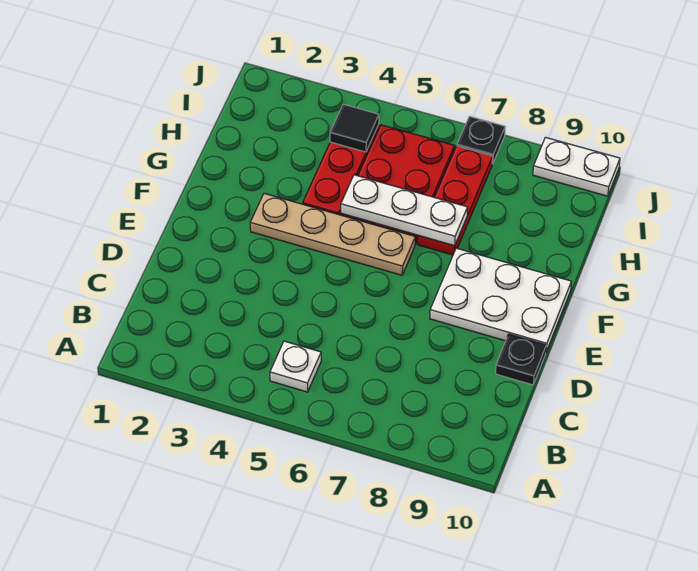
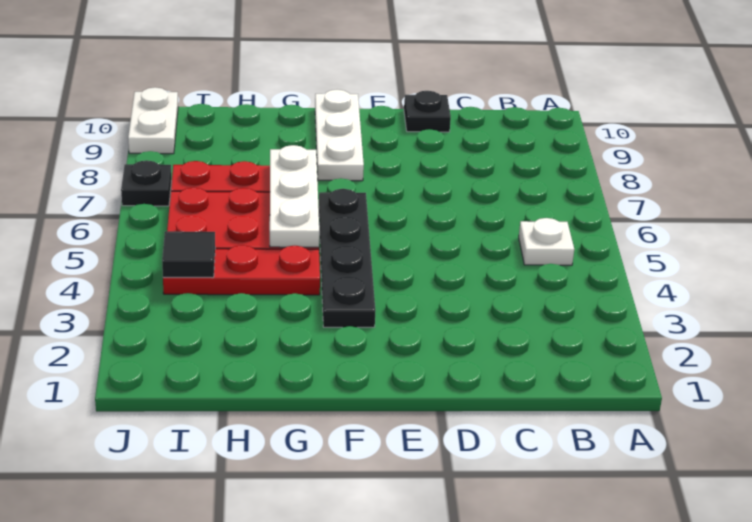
white plate E8:F10 level 1 -> white plate F8:F10 level 1
tan plate F3:F6 level 1 -> black plate F3:F6 level 1

